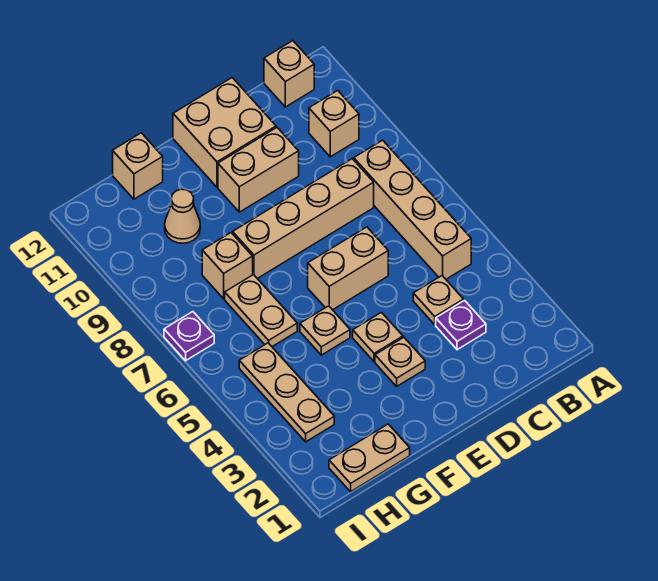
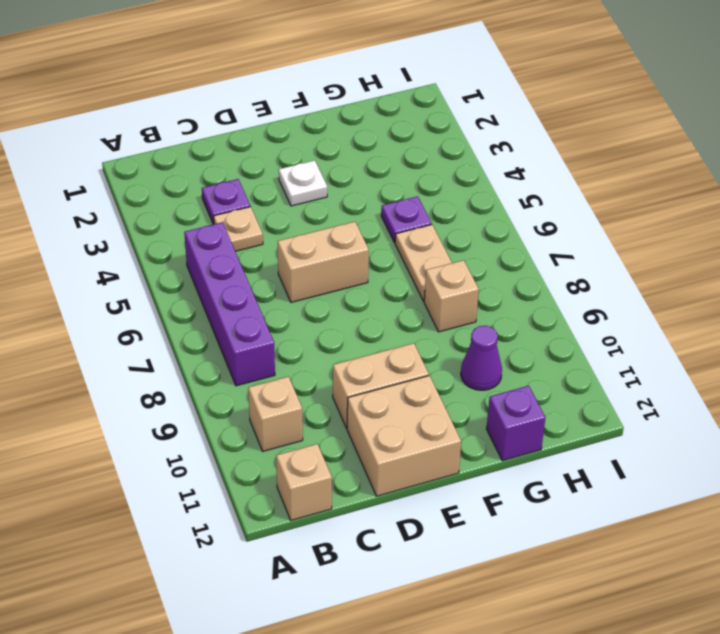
tan brick B5:B8 level 1 -> purple brick B5:B8 level 1
tan brick C8:F8 level 1 -> none
tan plate E3 level 1 -> white plate E3 level 1
tan plate E4 level 1 -> none
tan plate F5 level 1 -> none
tan plate G1:H1 level 1 -> none
tan cone G10 level 1 -> purple cone G10 level 1
tan brick G12 level 1 -> purple brick G12 level 1
tan plate H3:H5 level 1 -> none
purple plate I7 level 1 -> purple plate G5 level 1

